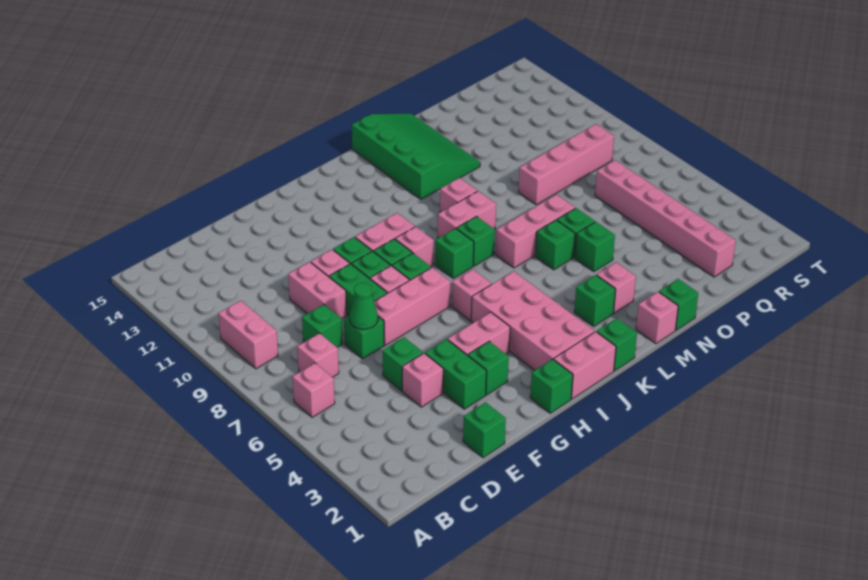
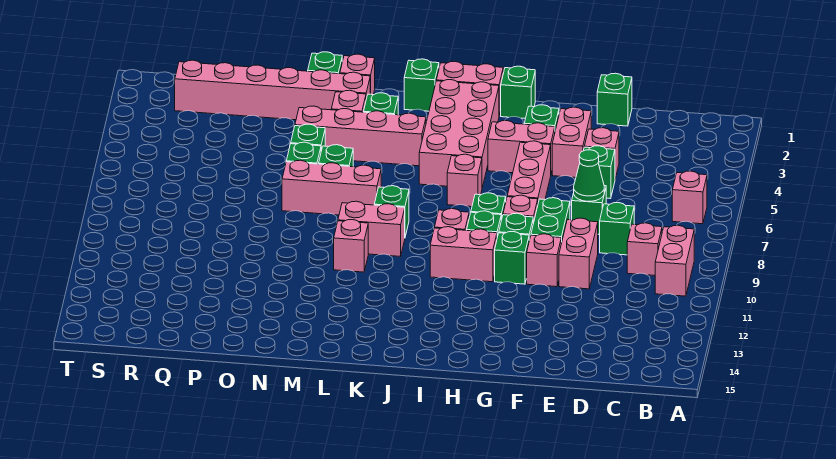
pink brick C7 level 1 -> pink brick C9 level 1
green brick F3:F4 level 1 -> pink brick F3:F4 level 1
pink brick F7:H7 level 1 -> pink brick G5:G7 level 1
green brick J8 level 1 -> none
green slope L12:N15 level 1 top L -> none
pink brick O9:R9 level 1 -> pink brick K4:N4 level 1
pink brick Q2:Q7 level 1 -> pink brick M2:R2 level 1

